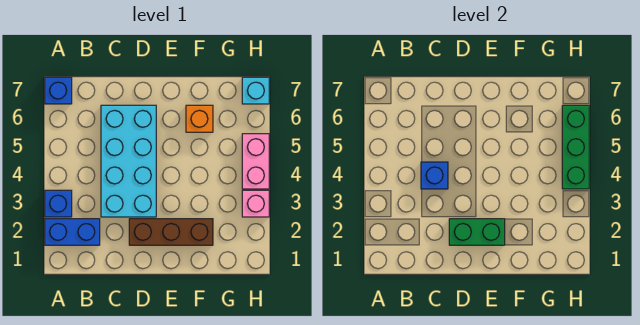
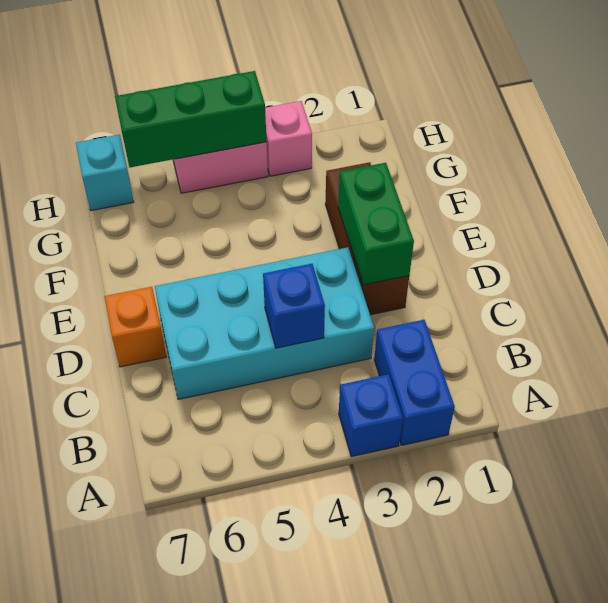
blue brick A7 level 1 -> none
orange brick F6 level 1 -> orange brick D7 level 1

